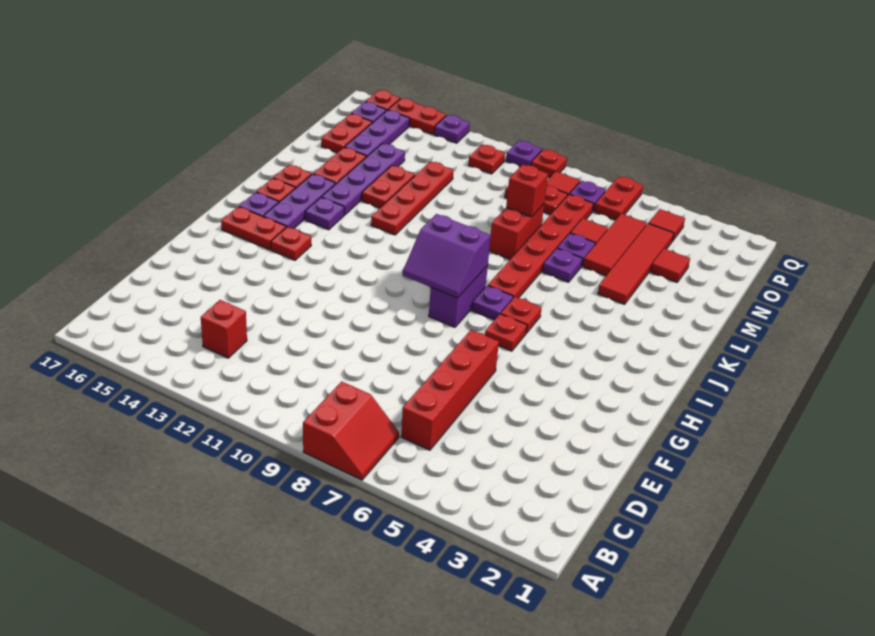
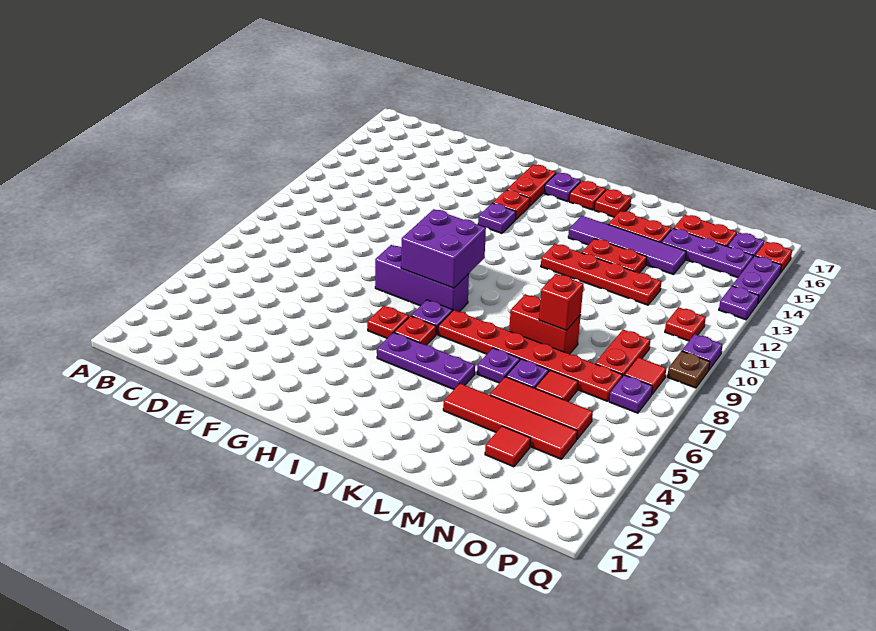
red slope A7:B8 level 1 top 8 -> none
red brick C6:F6 level 1 -> none
red brick C13 level 1 -> none
purple brick H8:I8 level 1 -> purple brick G8:I8 level 1
purple slope H8:I9 level 2 top I -> purple brick H8:I9 level 2
purple plate I15:K15 level 1 -> purple plate I5:K5 level 1
purple plate J14 level 1 -> purple plate H13 level 1
purple plate K14:N14 level 1 -> purple tile K14:N14 level 1
red tile P4 level 1 -> none
red plate P6:Q6 level 1 -> none
red plate Q9 level 1 -> brown plate Q9 level 1
red plate Q14:Q15 level 1 -> purple plate Q14:Q15 level 1

